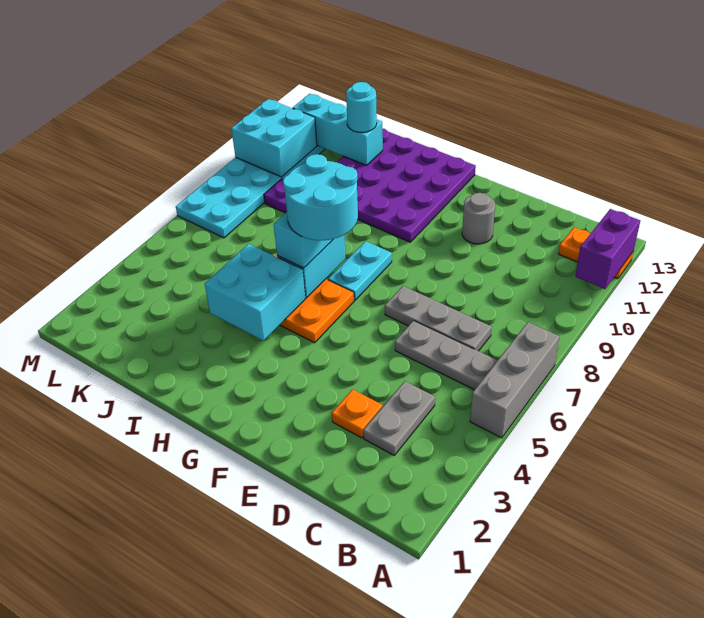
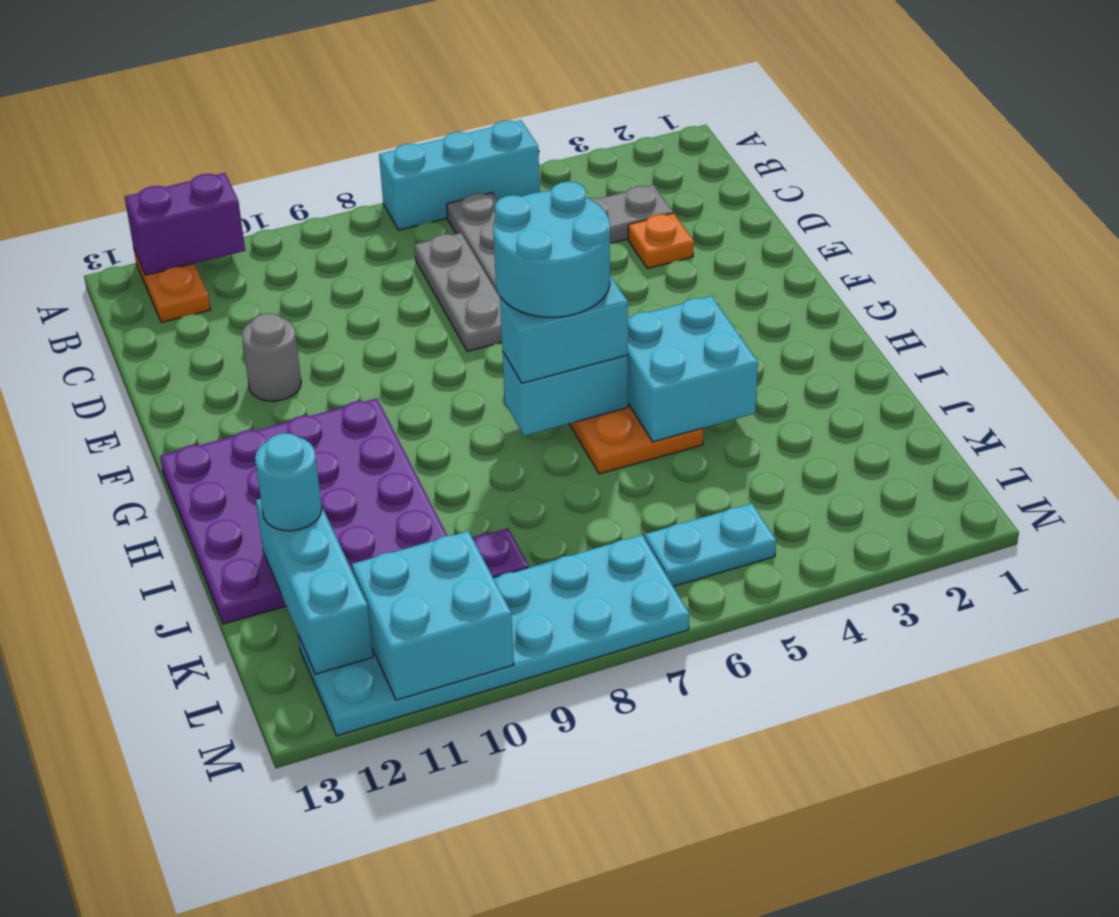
grey brick A5:A7 level 1 -> cyan brick A5:A7 level 1
cyan plate G7:G8 level 1 -> cyan plate L5:L6 level 1

